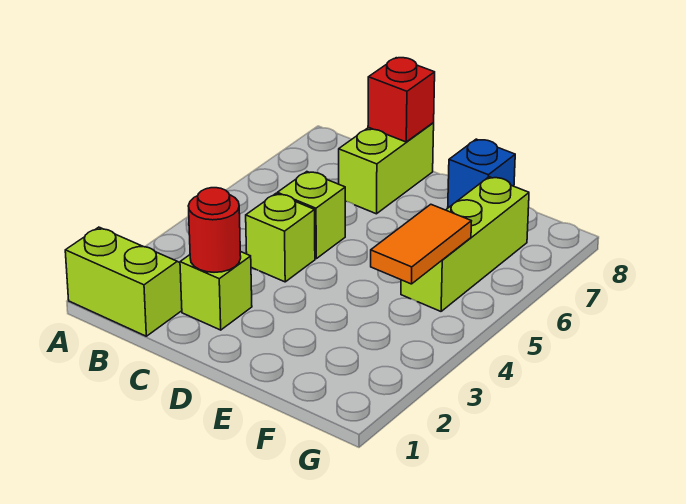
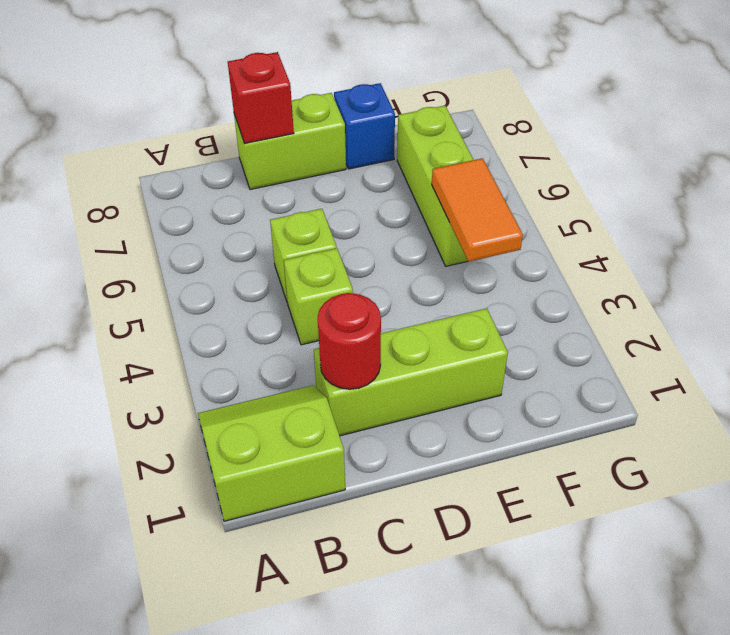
lime brick C2 level 1 -> lime brick C2:E2 level 1
lime brick C7:C8 level 1 -> lime brick C8:D8 level 1

